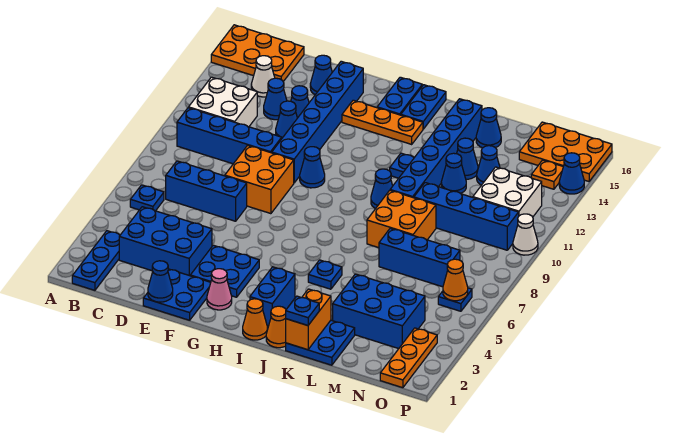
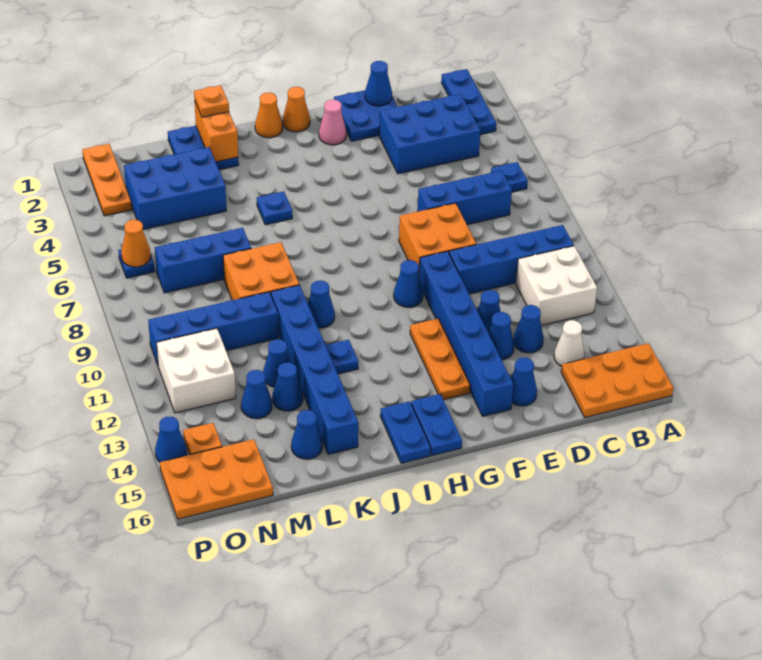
blue plate F3:G4 level 1 -> none
orange plate G14:I14 level 1 -> orange plate G12:G14 level 1
blue brick I2:I3 level 1 -> none
orange cone J1 level 1 -> orange cone H1 level 1
blue plate K1 level 3 -> orange plate K1 level 3
white cone P10 level 1 -> none

